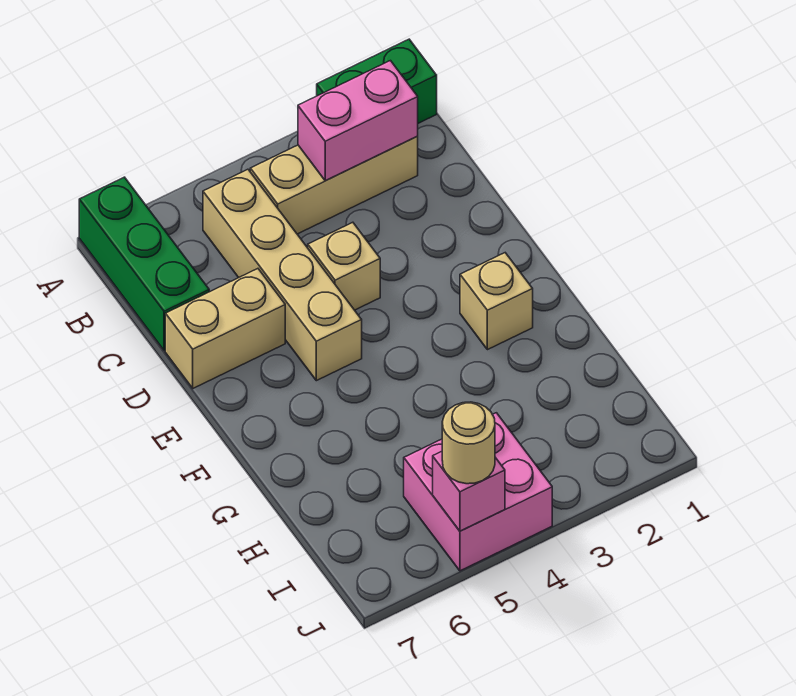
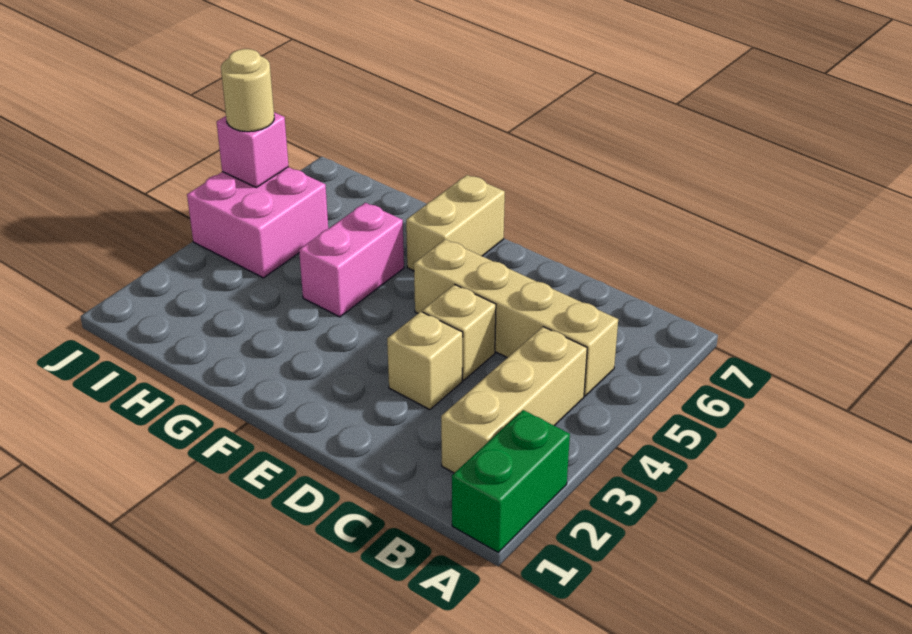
green brick A7:C7 level 1 -> none
pink brick B2:B3 level 2 -> pink brick G4:G5 level 1
tan brick D6:D7 level 1 -> tan brick F6:F7 level 1
tan brick F2 level 1 -> tan brick D3 level 1

